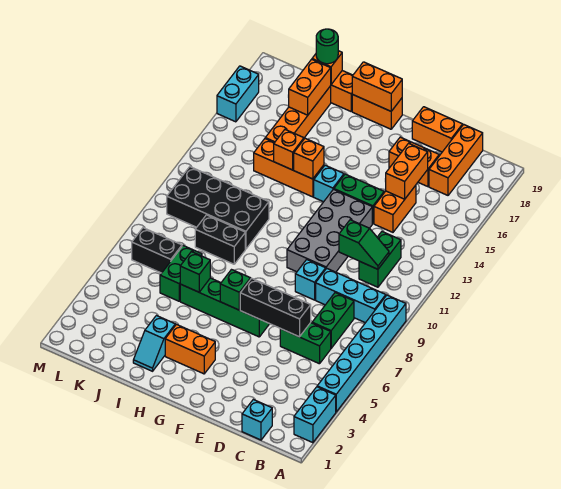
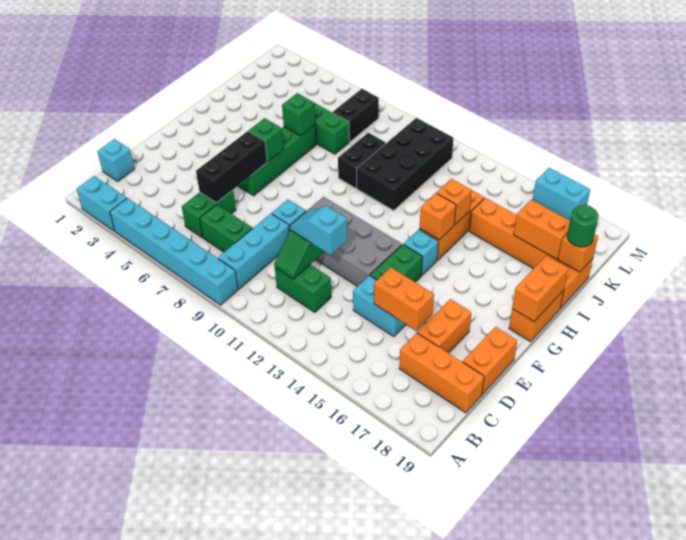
orange brick D14:D15 level 1 -> cyan brick D14:D15 level 1
orange brick G3:H3 level 1 -> none
cyan slope I2:I3 level 1 top 3 -> cyan slope D11:D12 level 3 top 12

